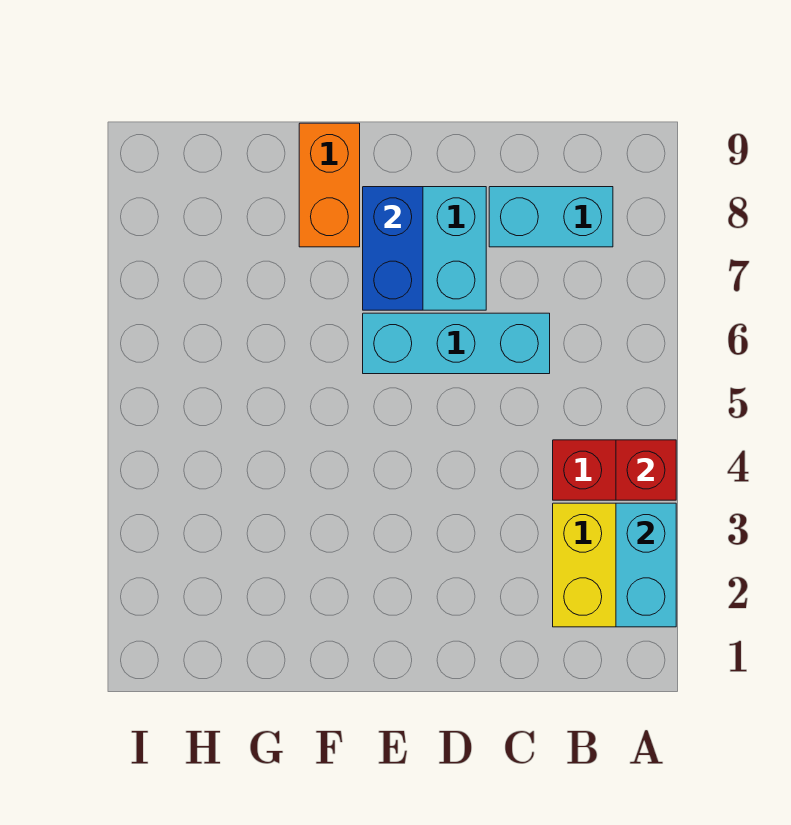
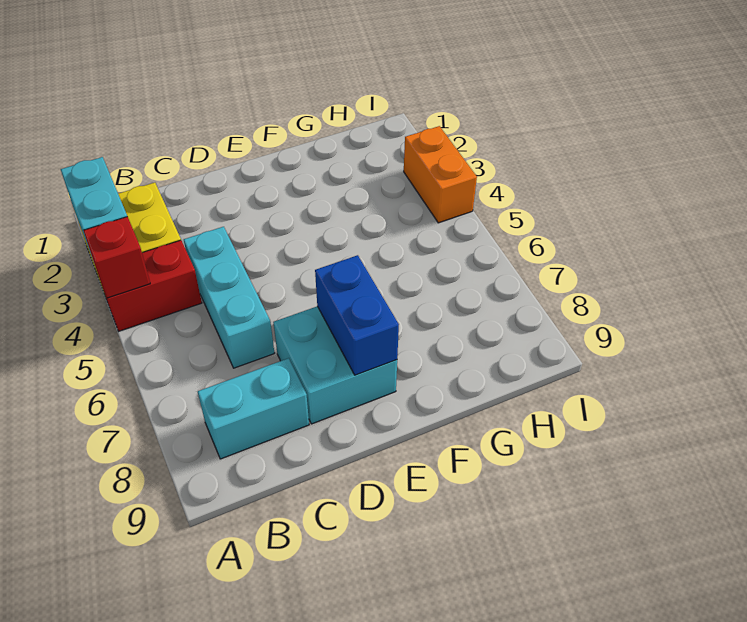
cyan brick C6:E6 level 1 -> cyan brick C4:C6 level 1
orange brick F8:F9 level 1 -> orange brick I3:I4 level 1

